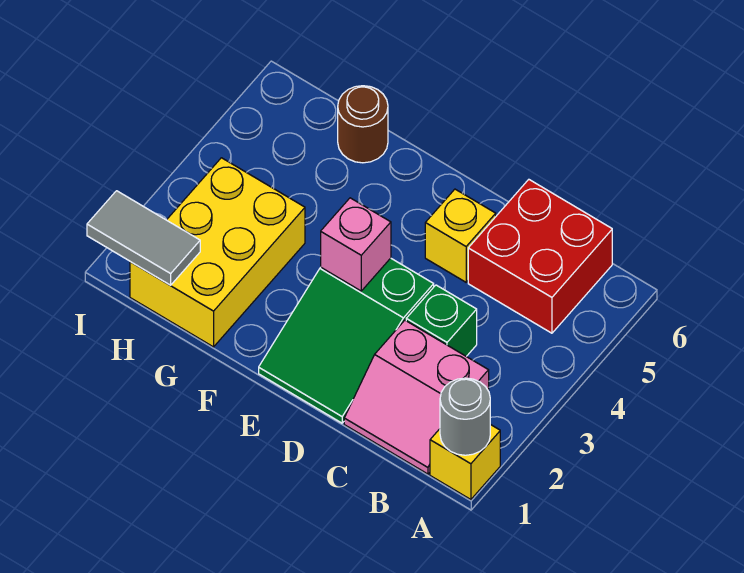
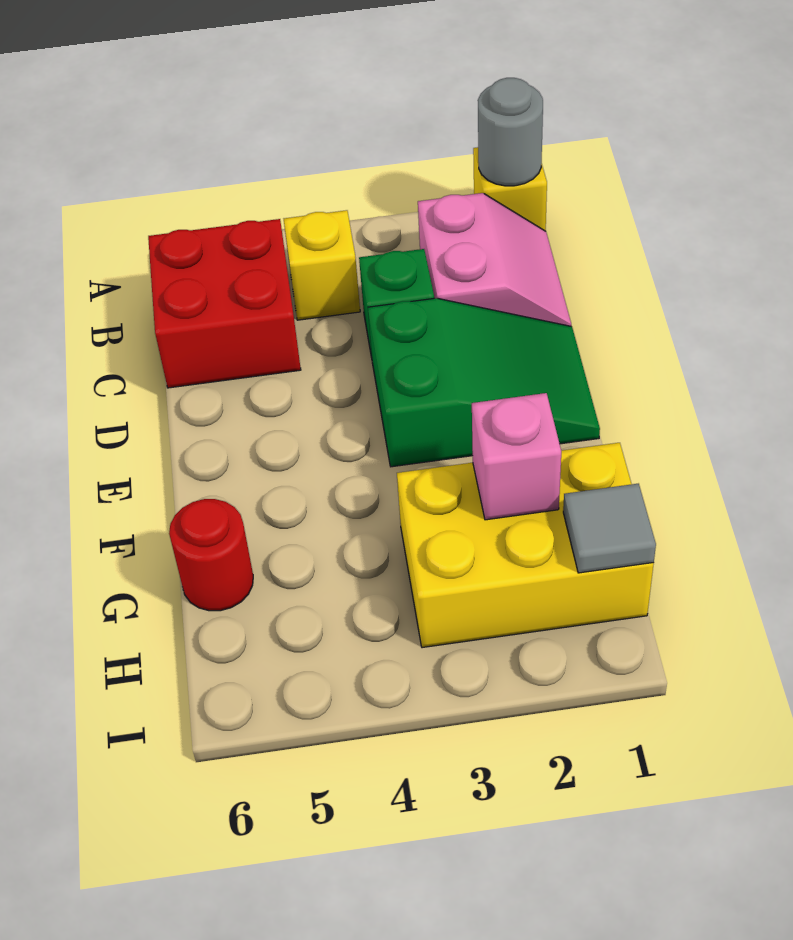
yellow brick D5 level 1 -> yellow brick B4 level 1
pink brick E3 level 2 -> pink brick G2 level 2
brown round brick G6 level 1 -> red round brick G6 level 1
grey tile H1:I1 level 2 -> grey tile H1 level 2

